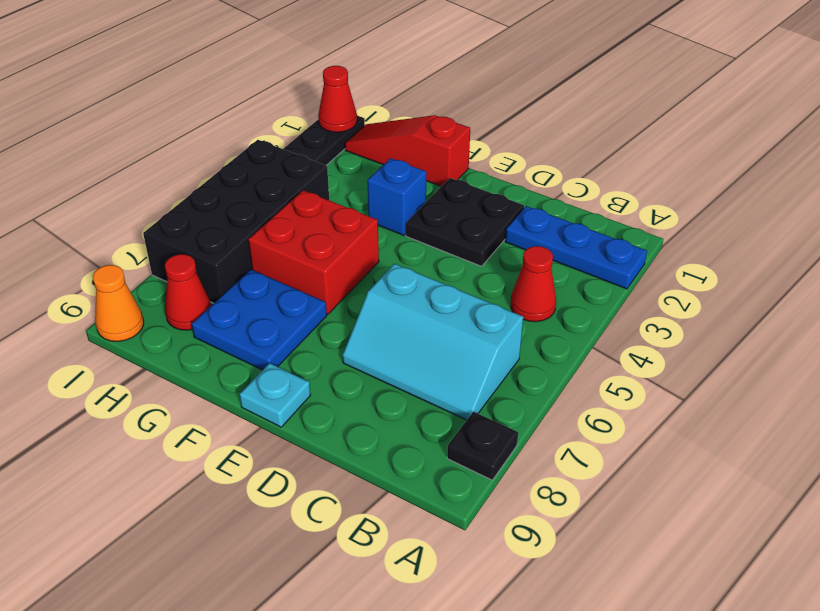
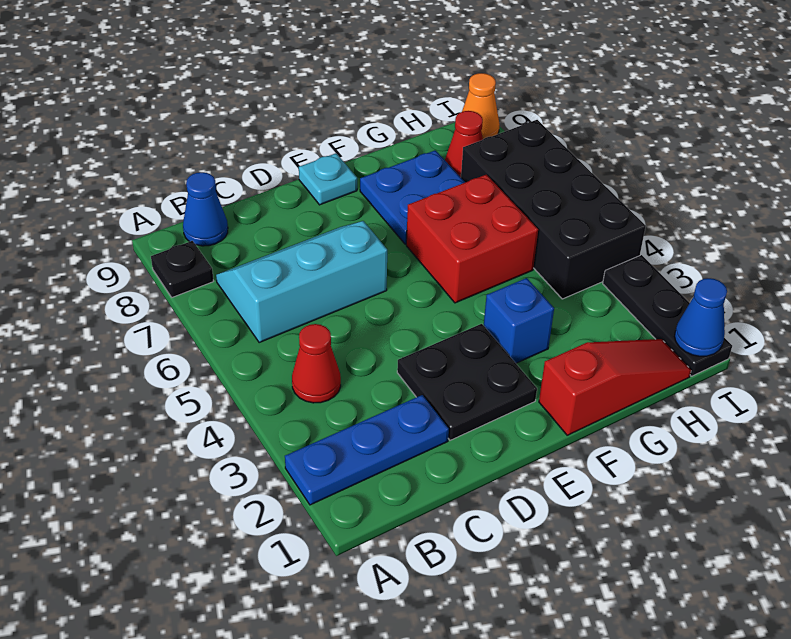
none -> blue cone B9 level 1
red cone I1 level 2 -> blue cone I1 level 2

